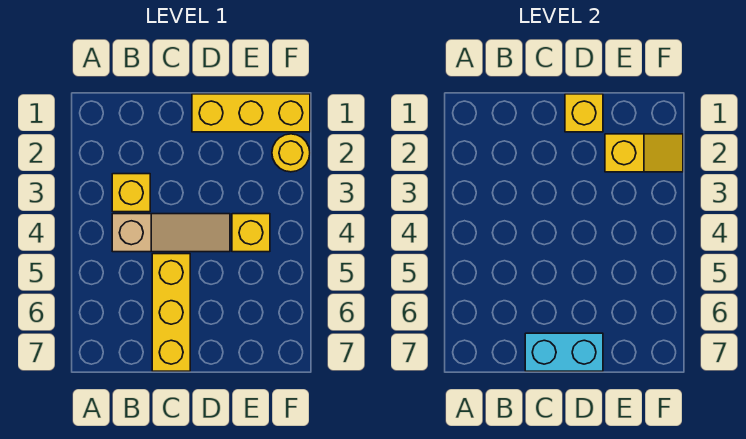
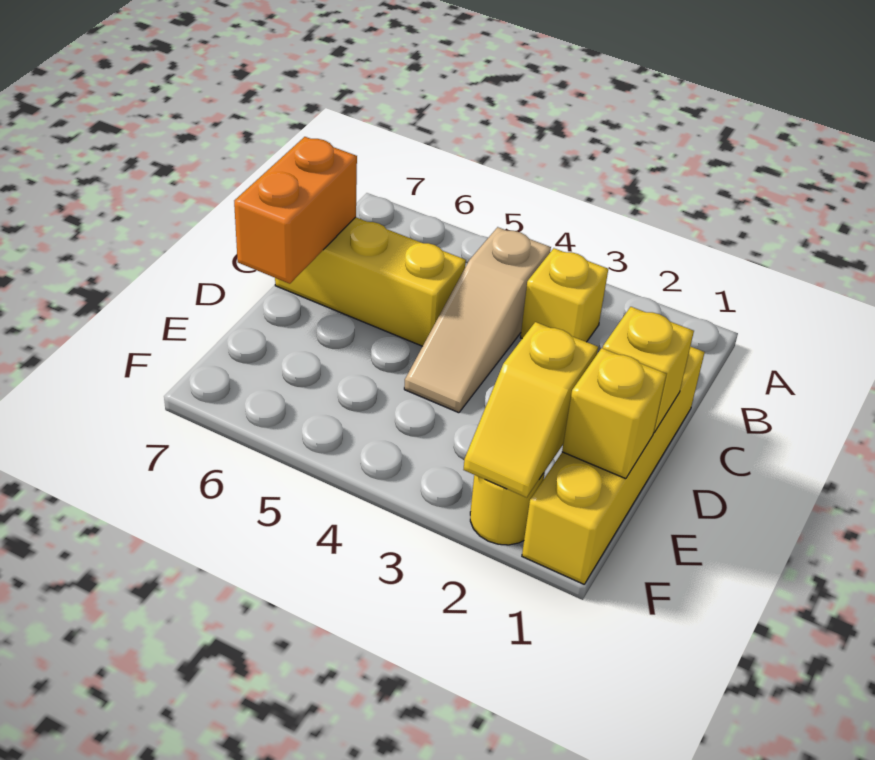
cyan brick C7:D7 level 2 -> orange brick C7:D7 level 2
yellow brick D1:F1 level 1 -> yellow brick C1:F1 level 1
yellow brick E4 level 1 -> yellow brick E1 level 2

